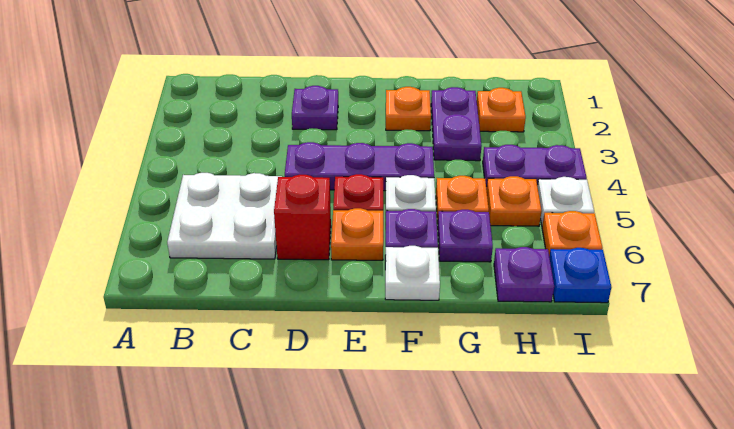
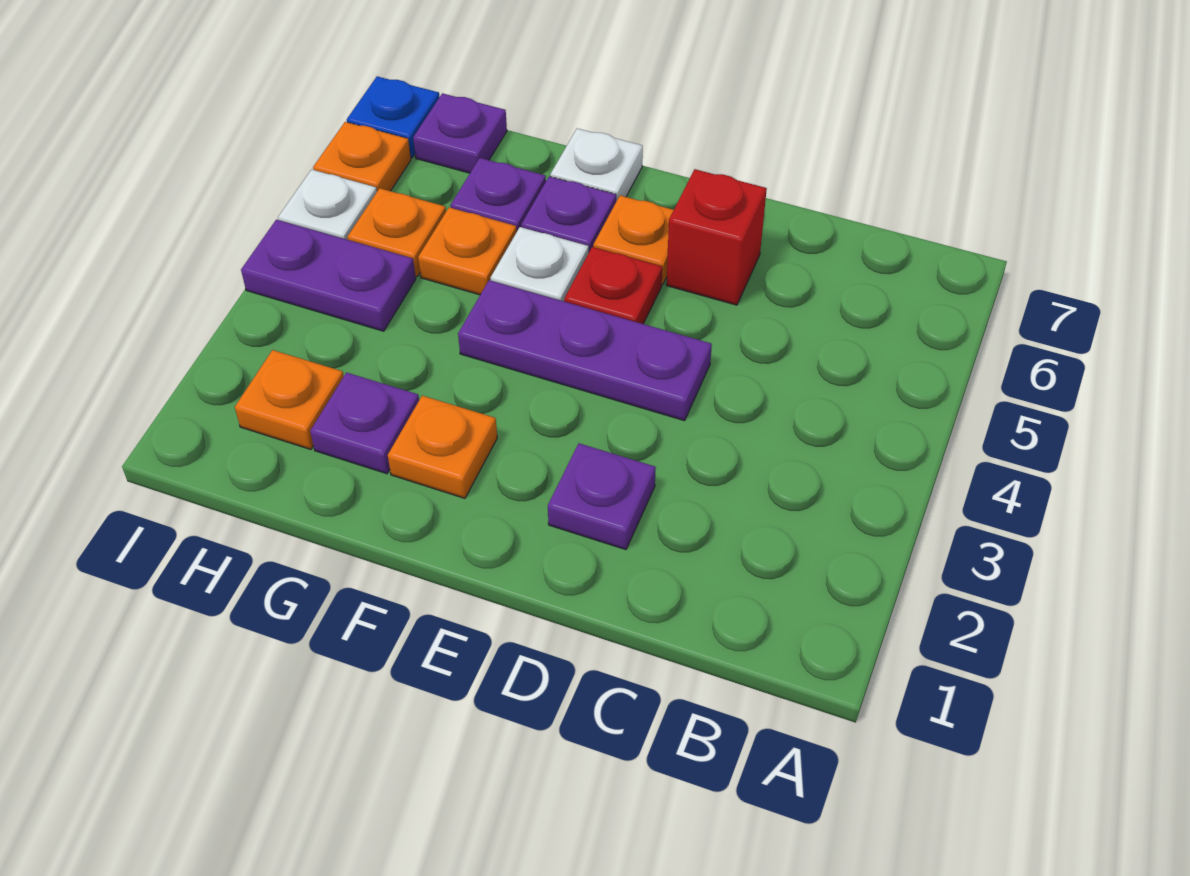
white plate B5:C6 level 1 -> none
purple plate G2:G3 level 1 -> purple plate G2 level 1

